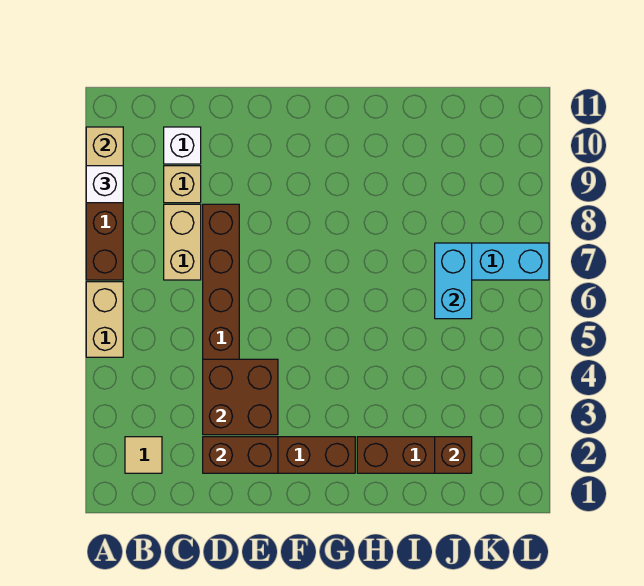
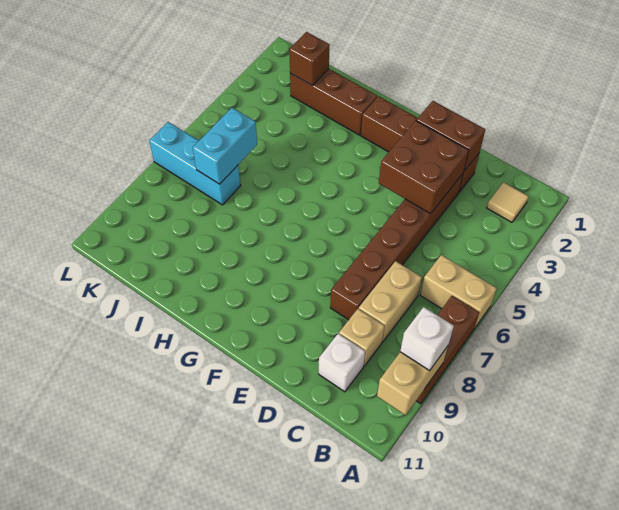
tan brick A5:A6 level 1 -> tan brick A6:B6 level 1

